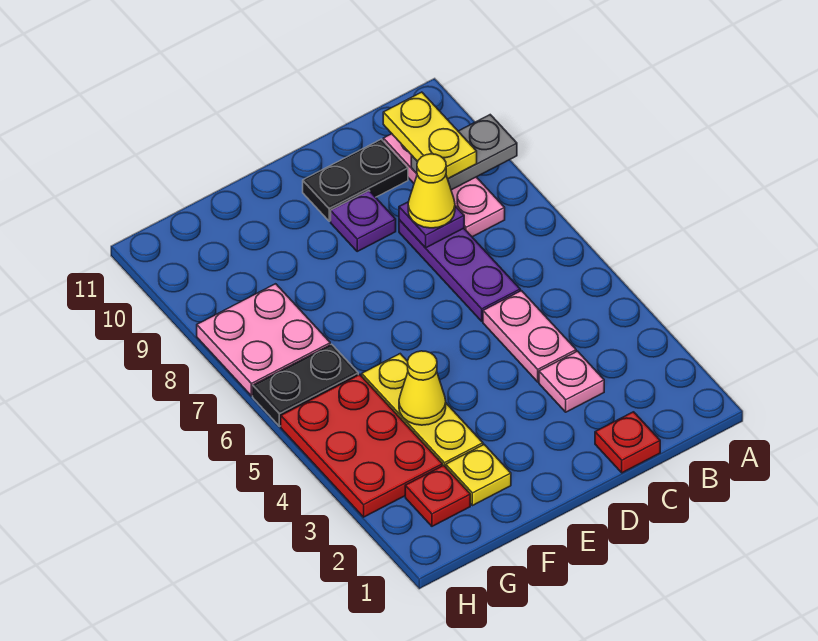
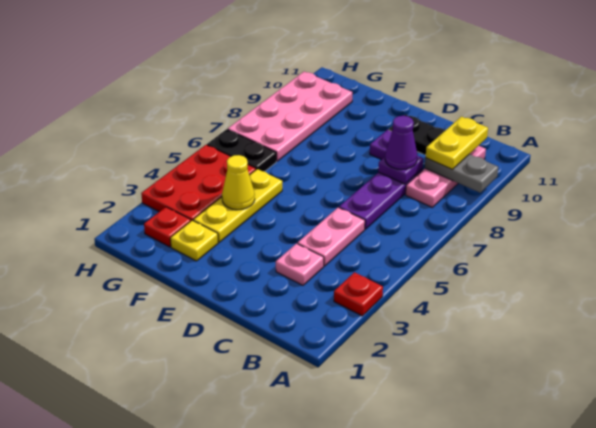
red plate C1 level 1 -> red plate A3 level 1
yellow cone C8 level 3 -> purple cone C8 level 3
pink plate G7:H8 level 1 -> pink plate G7:H10 level 1

